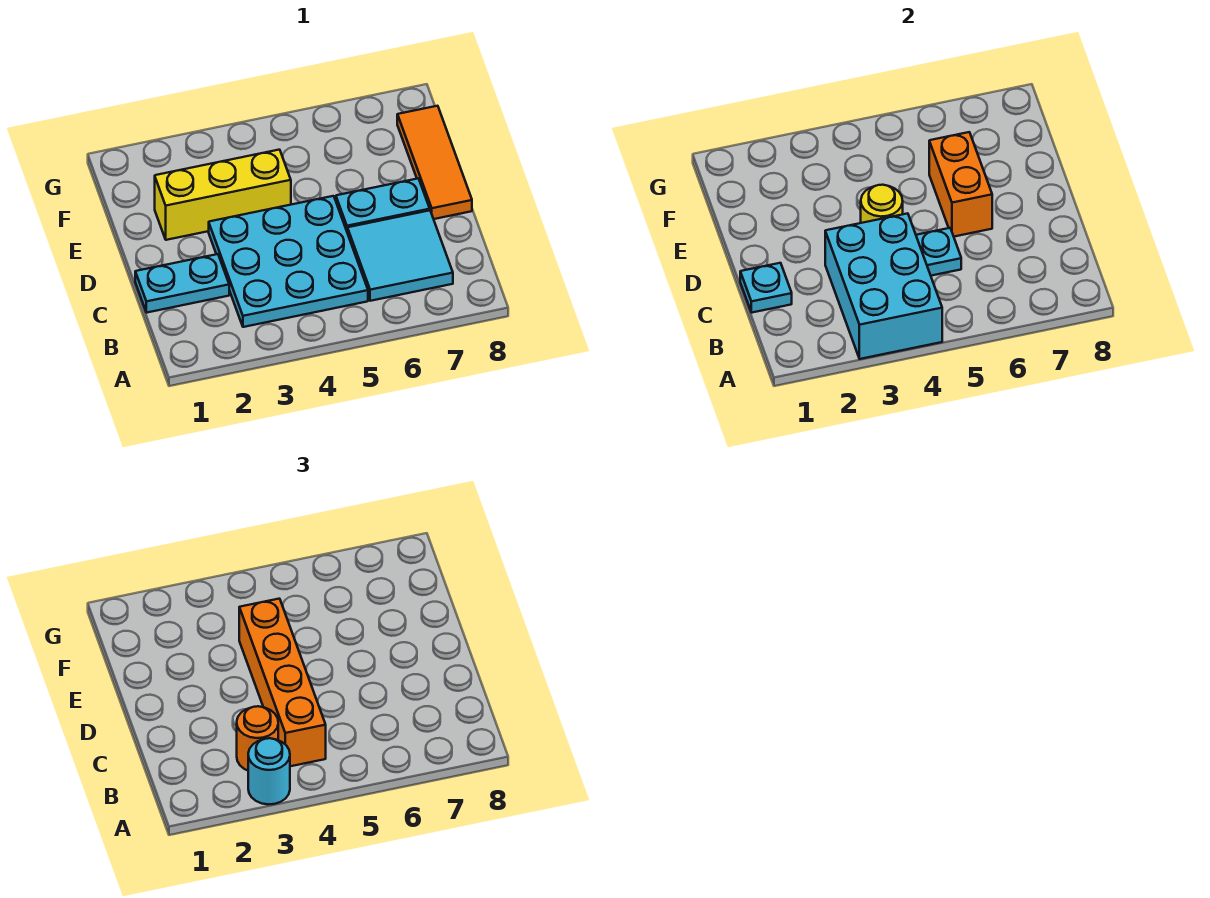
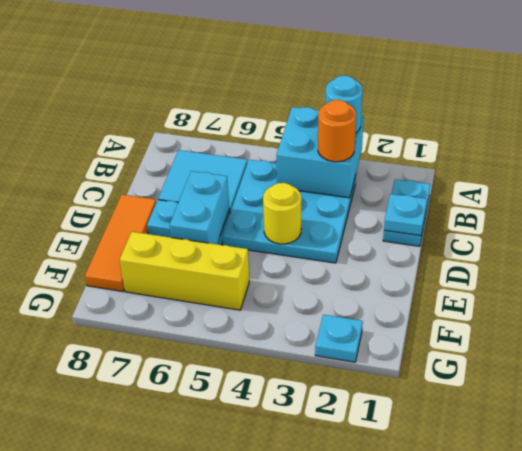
cyan brick A3:C4 level 2 -> cyan brick A3:B4 level 2
orange brick B4:E4 level 3 -> none
cyan plate C1:C2 level 1 -> cyan plate B1:C1 level 1
cyan plate C5 level 2 -> cyan plate G2 level 1
orange brick D6:E6 level 2 -> cyan brick D6:E6 level 2
yellow brick E2:E4 level 1 -> yellow brick F5:F7 level 1

